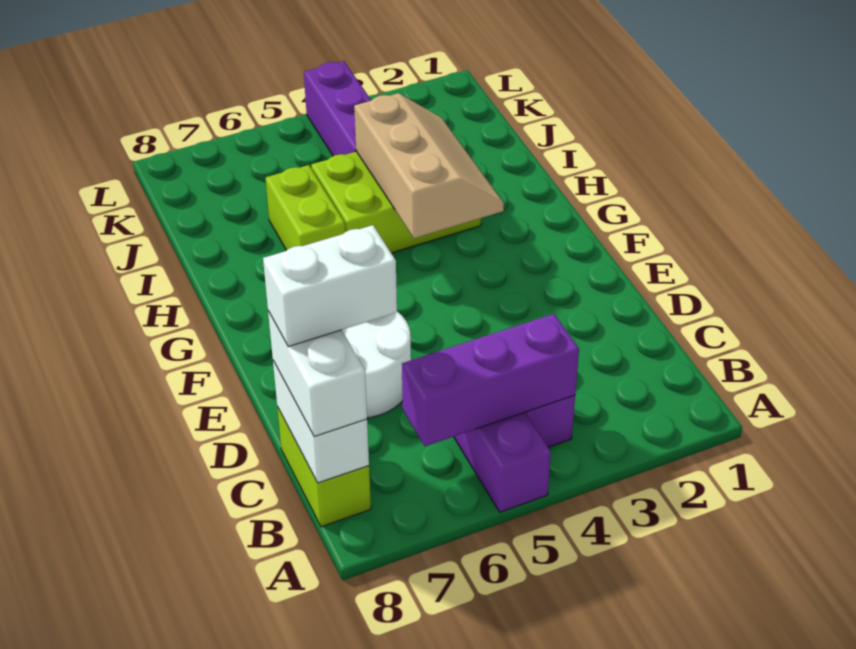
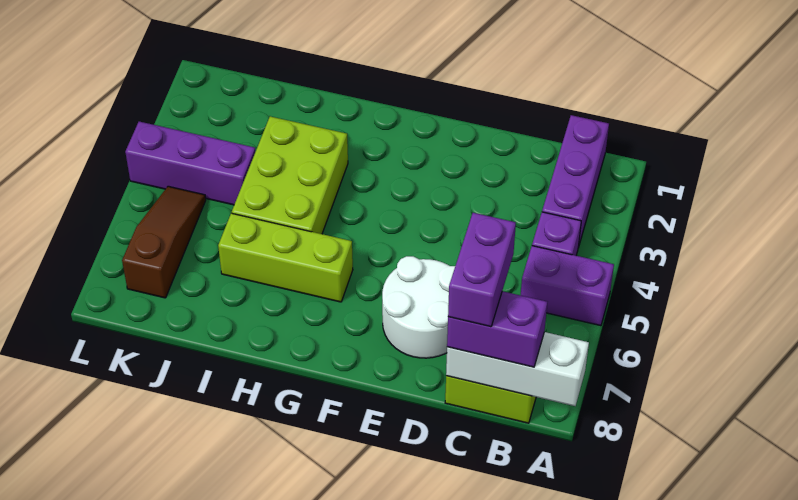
purple brick B4:B6 level 2 -> purple brick B1:B3 level 1
white brick B8:C8 level 2 -> white brick A8:C8 level 2
white brick B8:C8 level 3 -> purple brick B8:C8 level 3
white brick C7:C8 level 4 -> purple brick C7:C8 level 4
tan slope G3:I4 level 2 top 4 -> none
lime brick H6:I6 level 1 -> lime brick G6:I6 level 1
none -> brown slope K5:K7 level 1 top 7

